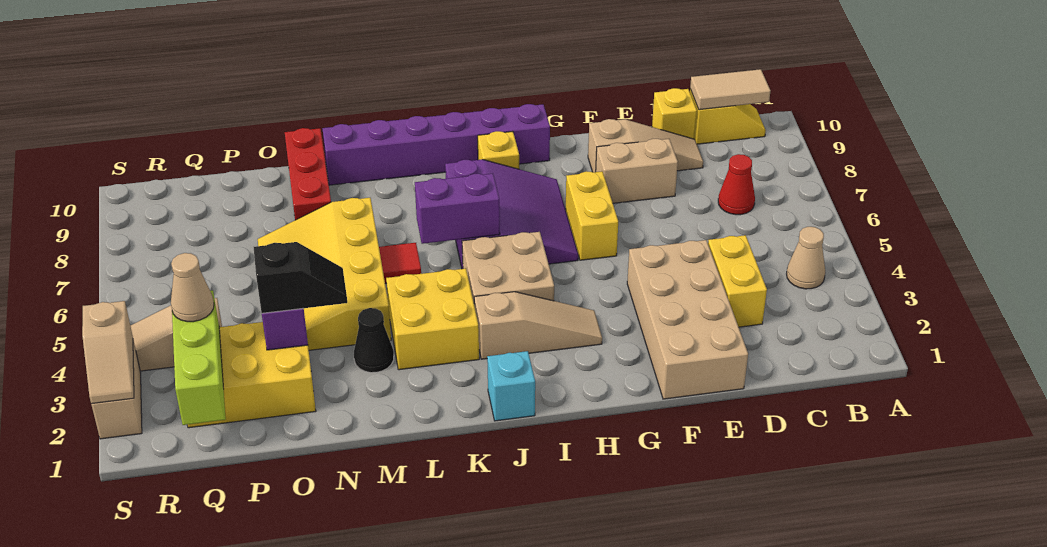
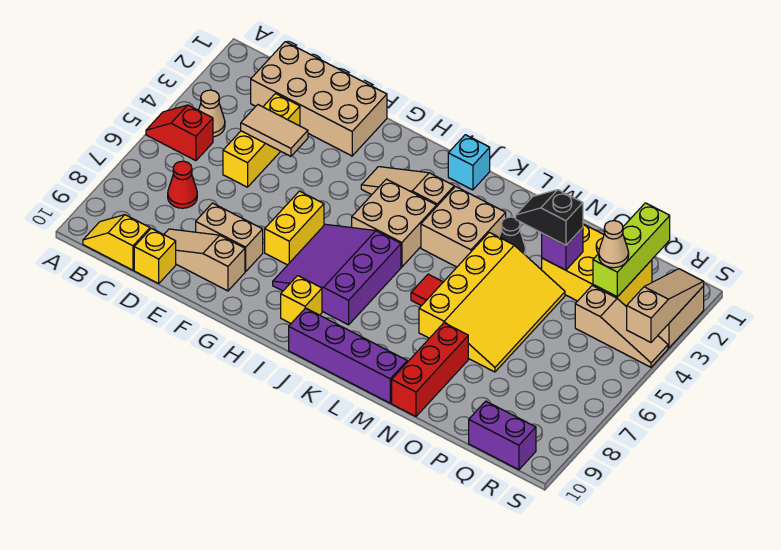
none -> red slope A5:B5 level 1 top B
tan tile B10:C10 level 2 -> tan tile D4:E4 level 2
yellow brick D3:D4 level 1 -> yellow brick D3:D5 level 1
tan brick E1:F4 level 1 -> tan brick C1:F2 level 1
purple brick H10:M10 level 1 -> purple brick J10:M10 level 1
purple brick J6:K6 level 2 -> purple brick Q10:R10 level 1
yellow brick K3:L4 level 1 -> tan brick K3:L4 level 1
tan slope S2:S3 level 2 top 3 -> tan slope S2:S4 level 2 top 4

